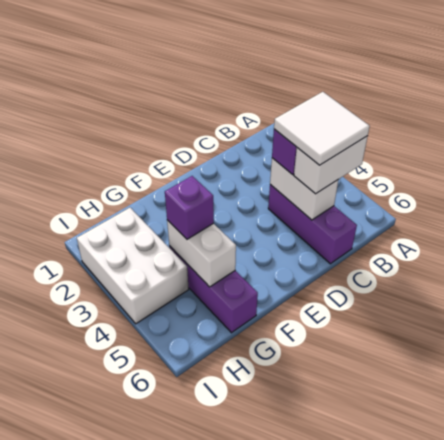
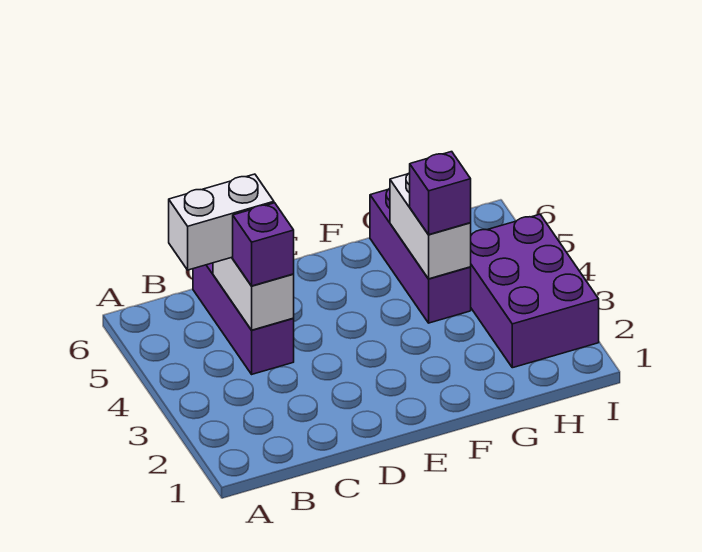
white tile B4:C5 level 4 -> none
white brick H2:I4 level 1 -> purple brick H2:I4 level 1

